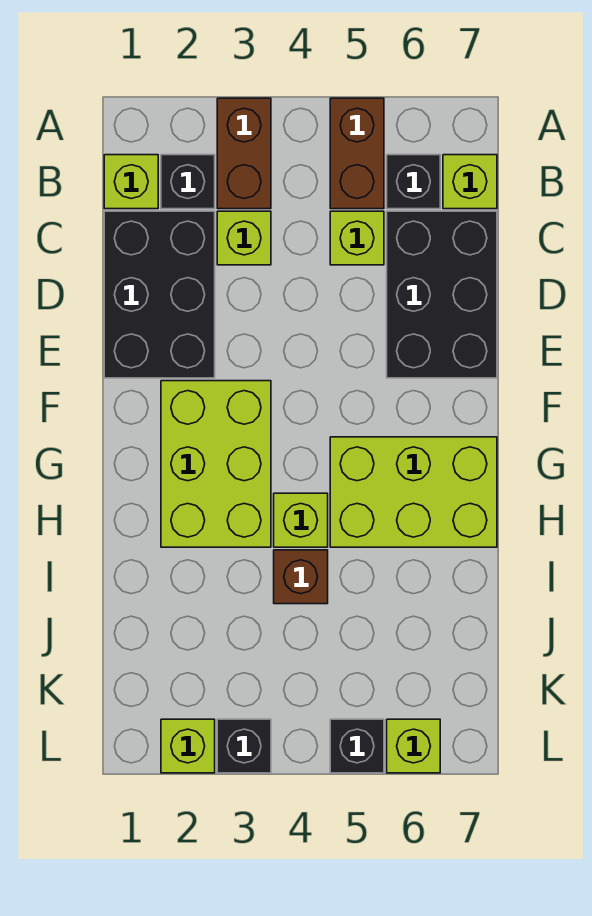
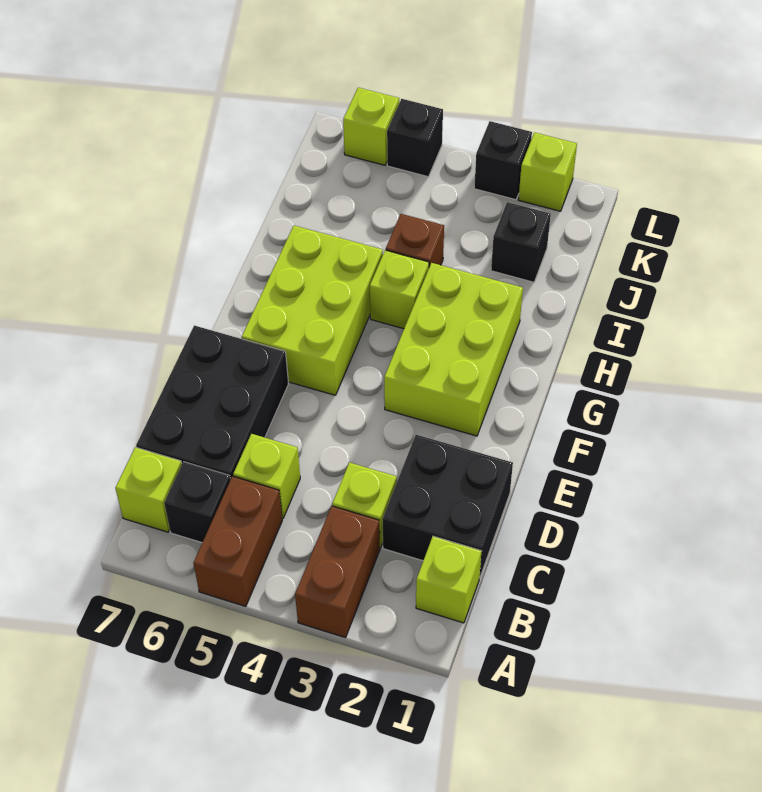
black brick B2 level 1 -> black brick J2 level 1
black brick C1:E2 level 1 -> black brick C1:D2 level 1
lime brick G5:H7 level 1 -> lime brick F5:H6 level 1

